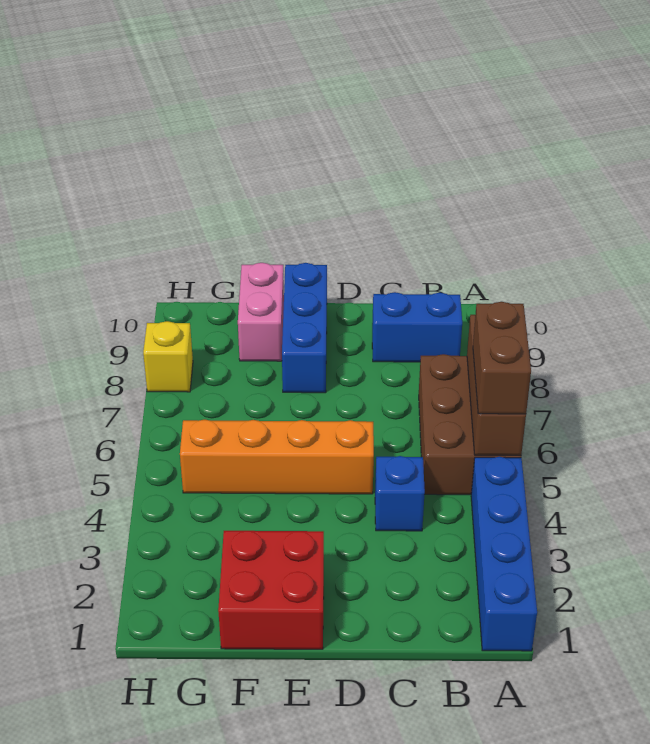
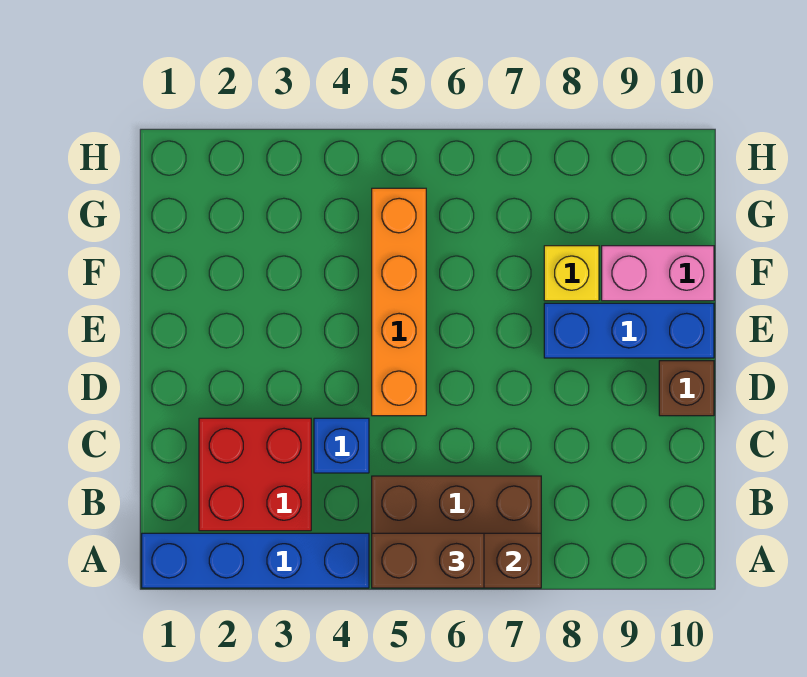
blue brick B9:C9 level 1 -> none
none -> brown brick D10 level 1
red brick E1:F2 level 1 -> red brick B2:C3 level 1
yellow brick H8 level 1 -> yellow brick F8 level 1

